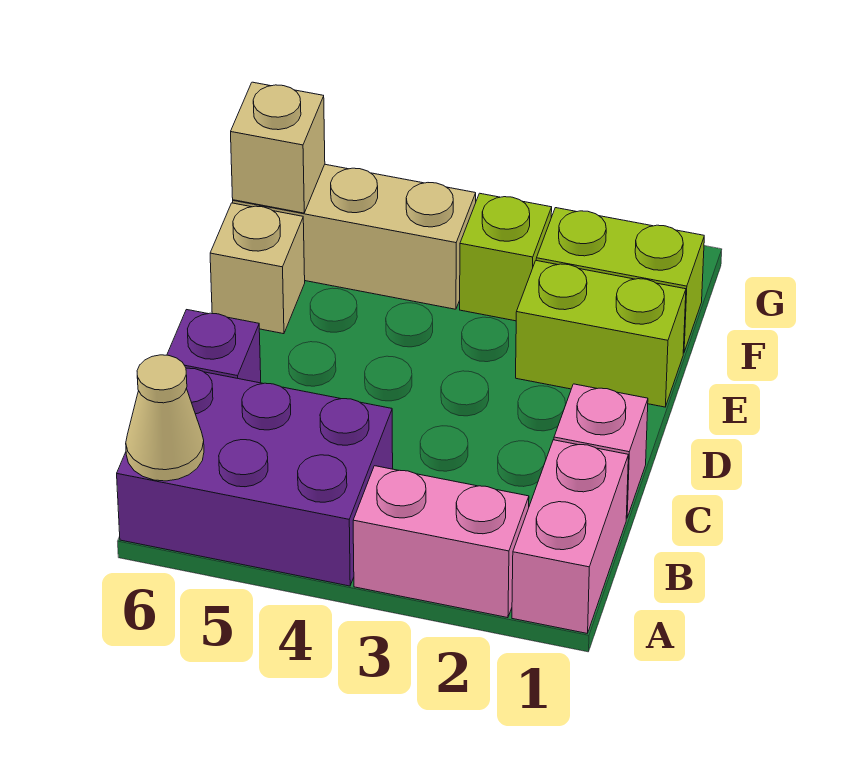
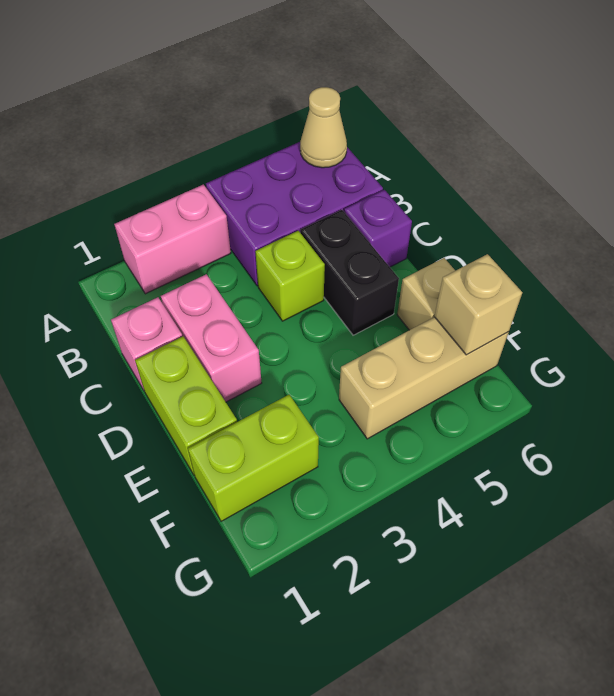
pink brick A1:B1 level 1 -> pink brick C2:D2 level 1
none -> black brick C5:D5 level 1
lime brick E1:E2 level 1 -> lime brick D1:E1 level 1
lime brick F3 level 1 -> lime brick C4 level 1

